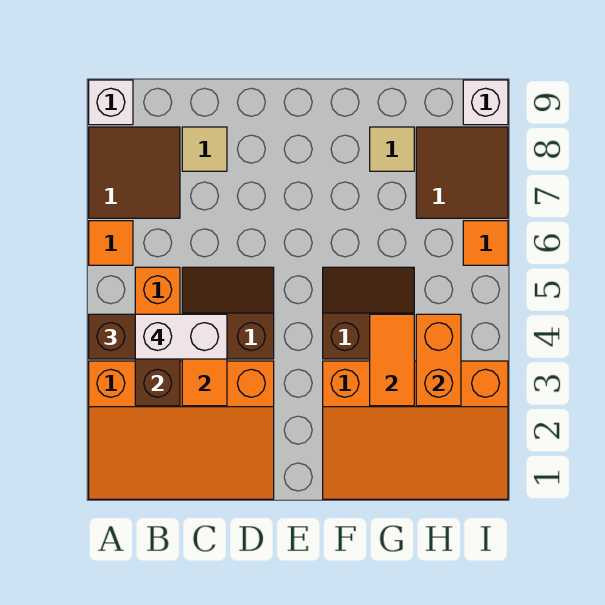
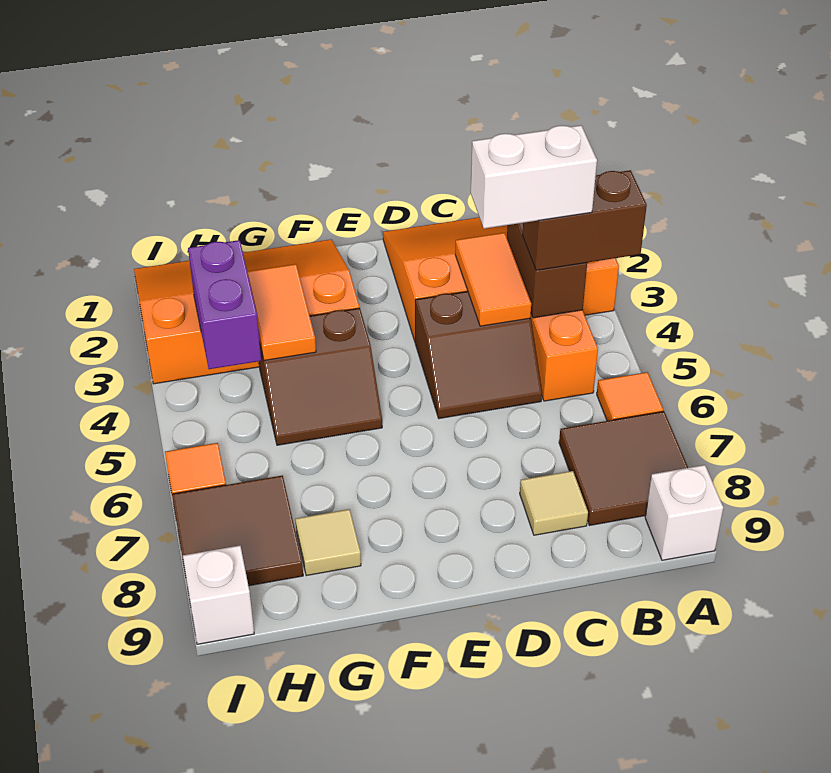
orange brick H3:H4 level 2 -> purple brick H3:H4 level 2

